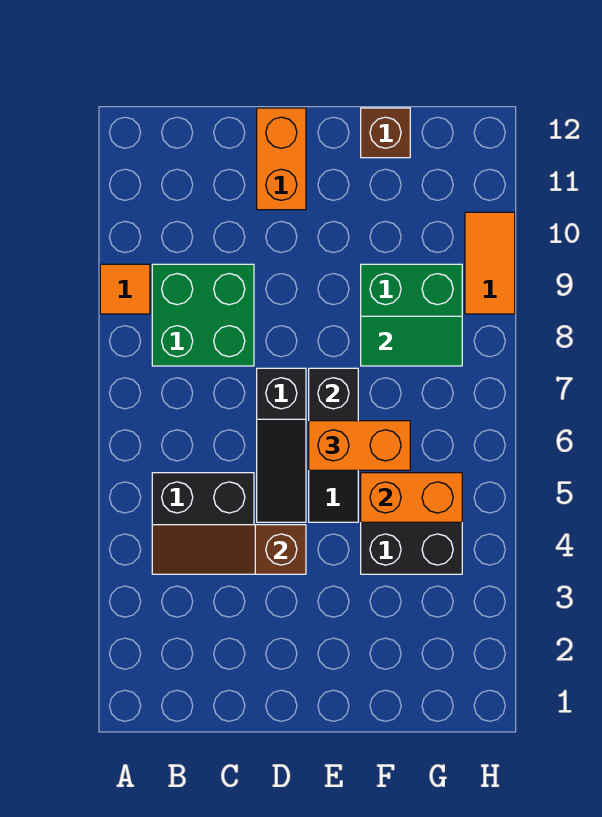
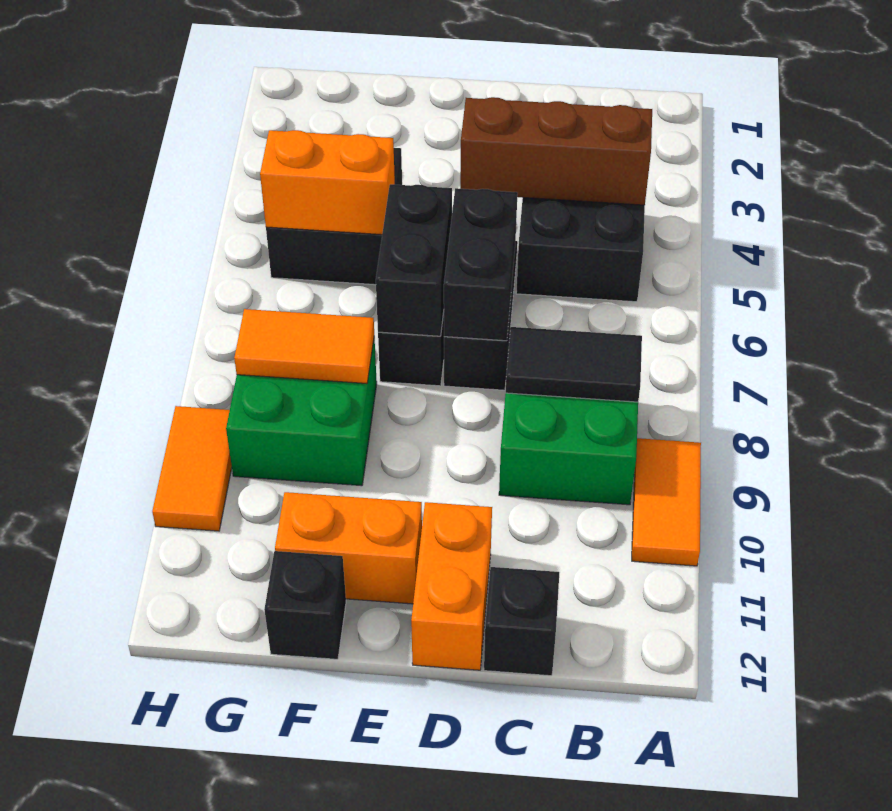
orange tile A9 level 1 -> orange tile A9:A10 level 1
brown slope B4:D4 level 2 top D -> brown brick B4:D4 level 2
none -> black tile B8:C8 level 2
none -> black brick C12 level 1
none -> black brick D6:D7 level 2
orange brick E6:F6 level 3 -> orange brick E11:F11 level 1
green tile F8:G8 level 2 -> orange tile F8:G8 level 2
brown brick F12 level 1 -> black brick F12 level 1

